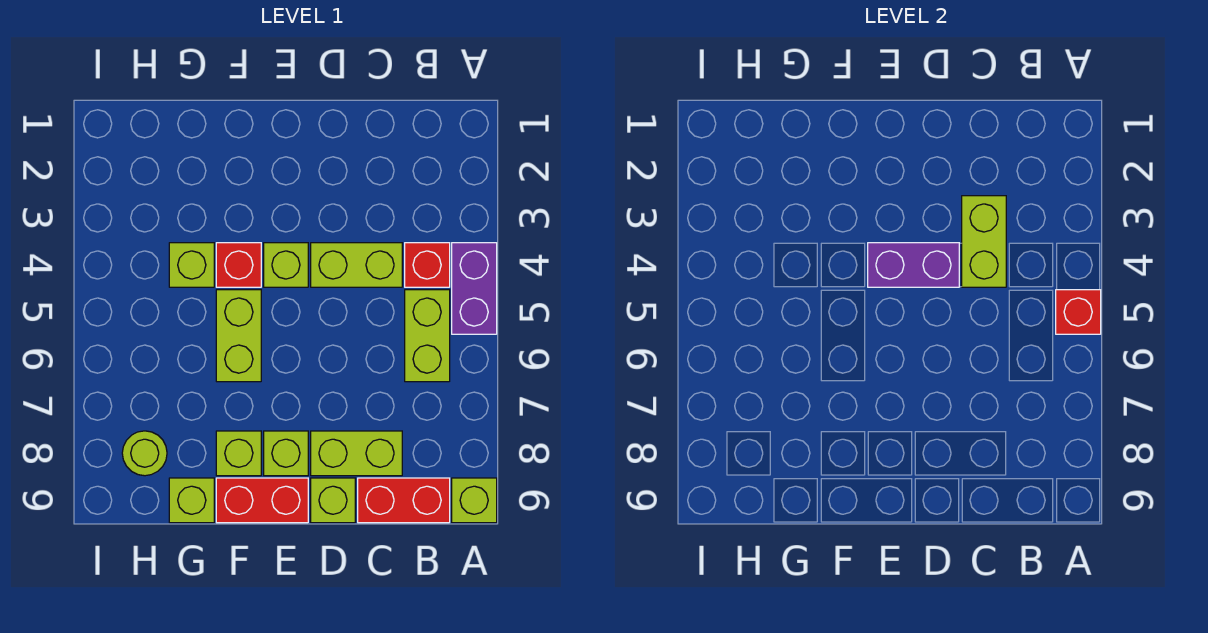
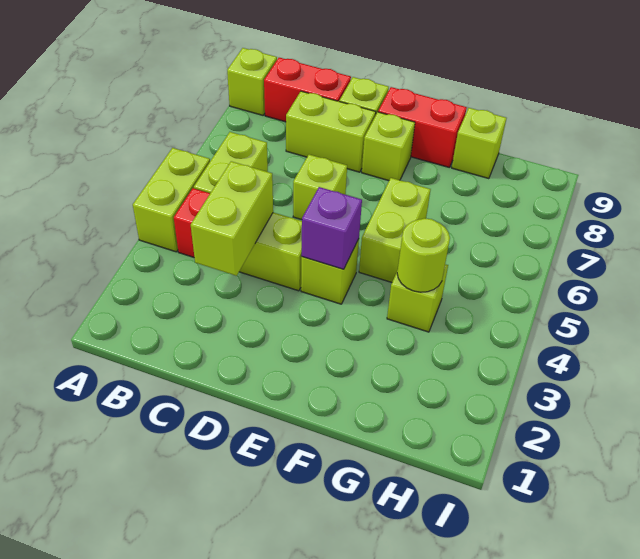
purple brick A4:A5 level 1 -> lime brick A4:A5 level 1
red brick A5 level 2 -> none
purple brick D4:E4 level 2 -> purple brick E4 level 2
red brick F4 level 1 -> none
lime brick F8 level 1 -> lime brick D6 level 1
lime round brick H8 level 1 -> lime round brick G4 level 2

